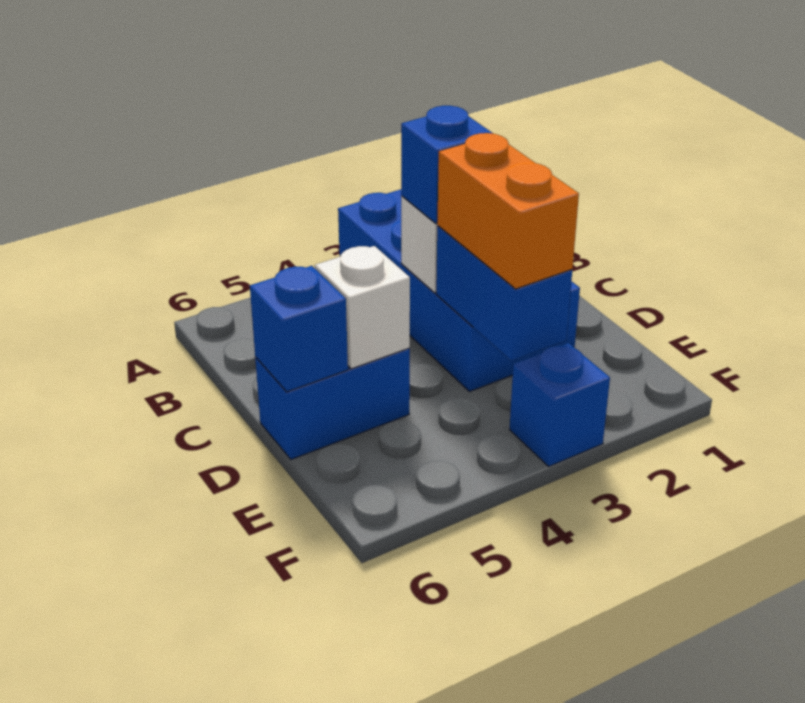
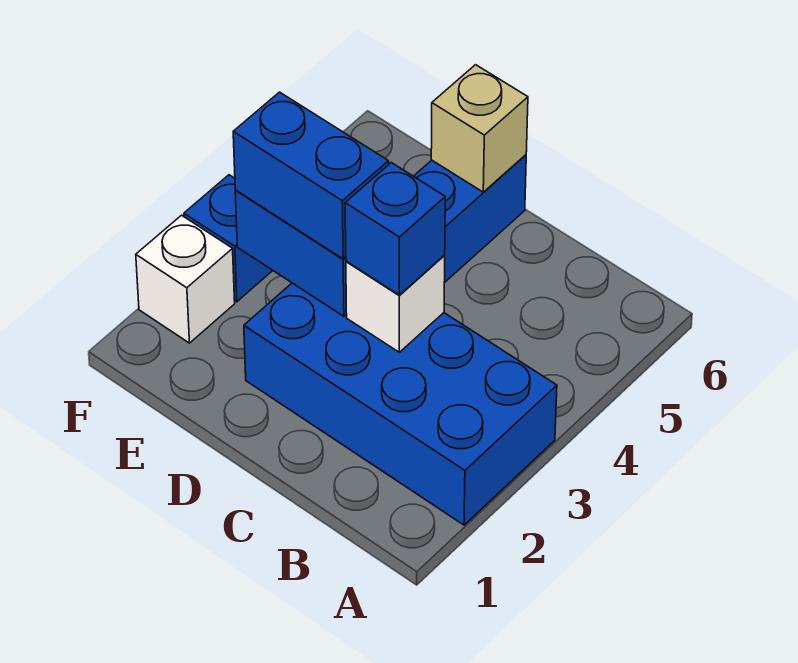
orange brick D3:E3 level 3 -> blue brick D3:E3 level 3
white brick D5 level 2 -> white brick F2 level 1
blue brick D6 level 2 -> tan brick D6 level 2

